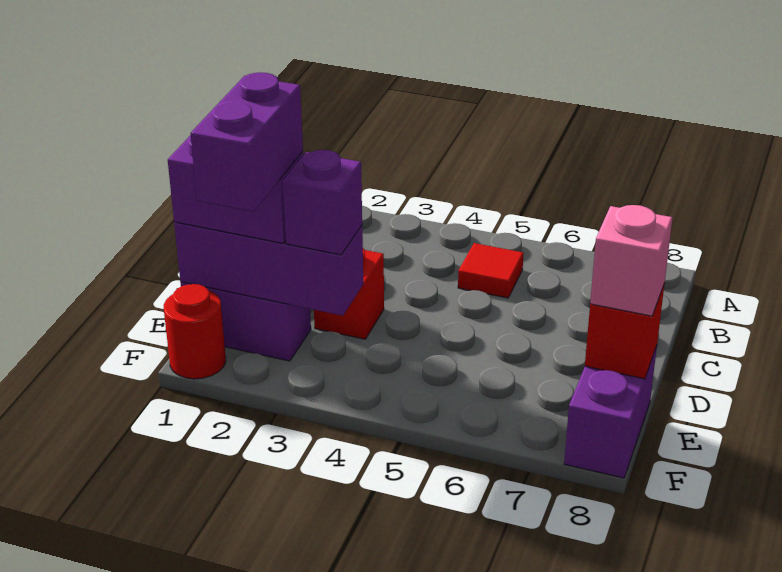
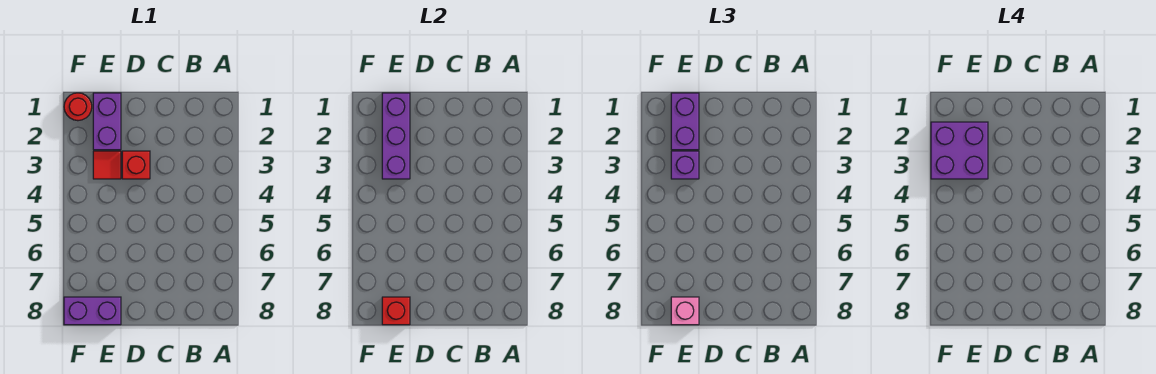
red tile B5 level 1 -> red tile E3 level 1
purple brick E2:F2 level 4 -> purple brick E2:F3 level 4

